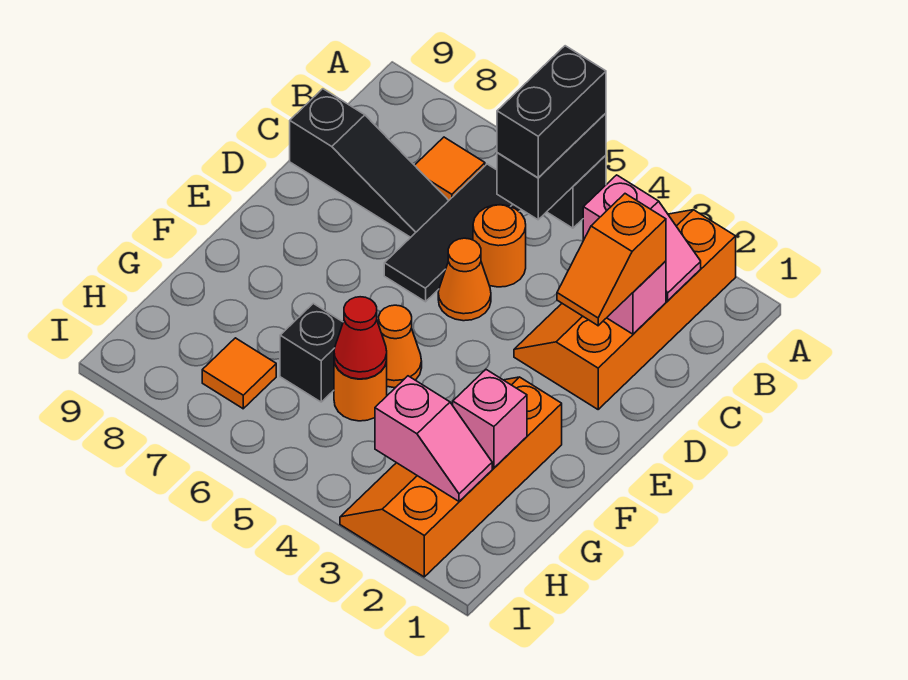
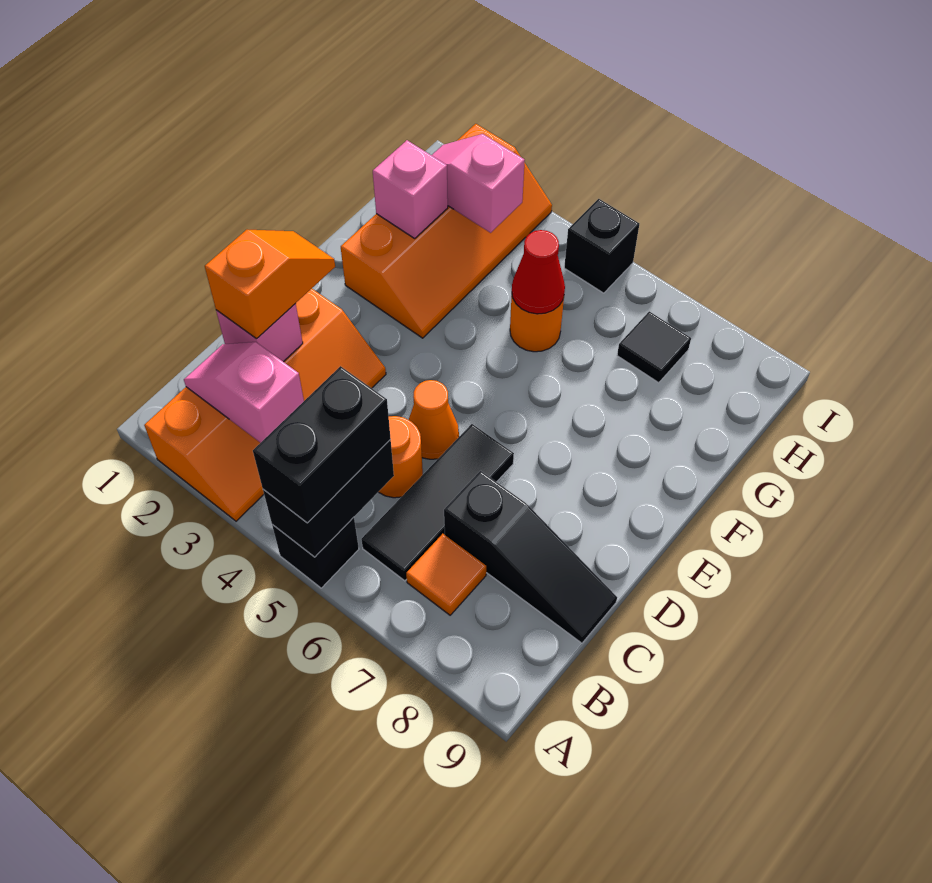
black slope C7:C9 level 1 top 9 -> black slope C7:C9 level 1 top 7
orange cone F5 level 1 -> none
black brick G6 level 1 -> black brick I5 level 1
orange tile H7 level 1 -> black tile H7 level 1

